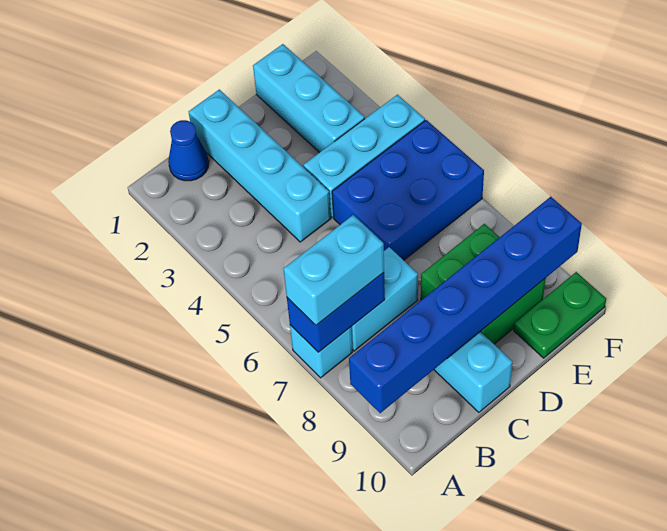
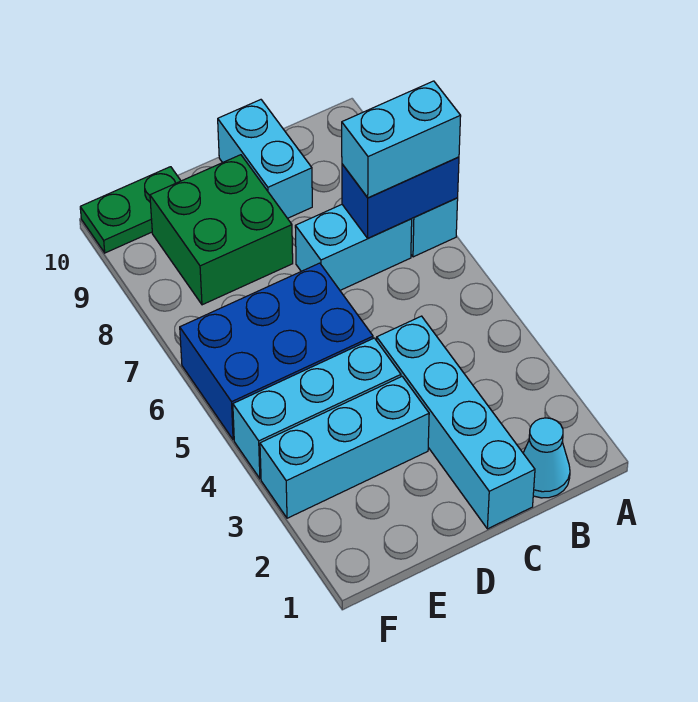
blue brick A9:F9 level 2 -> none
blue cone B1 level 1 -> cyan cone B1 level 1
cyan brick E1:E3 level 1 -> cyan brick D3:F3 level 1

